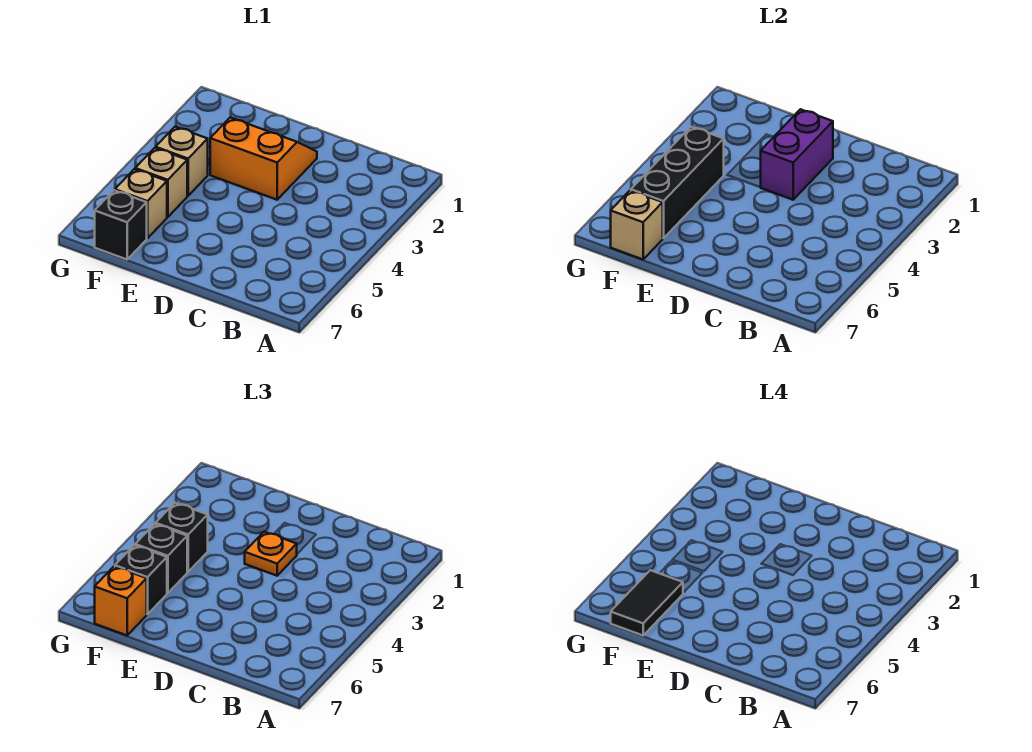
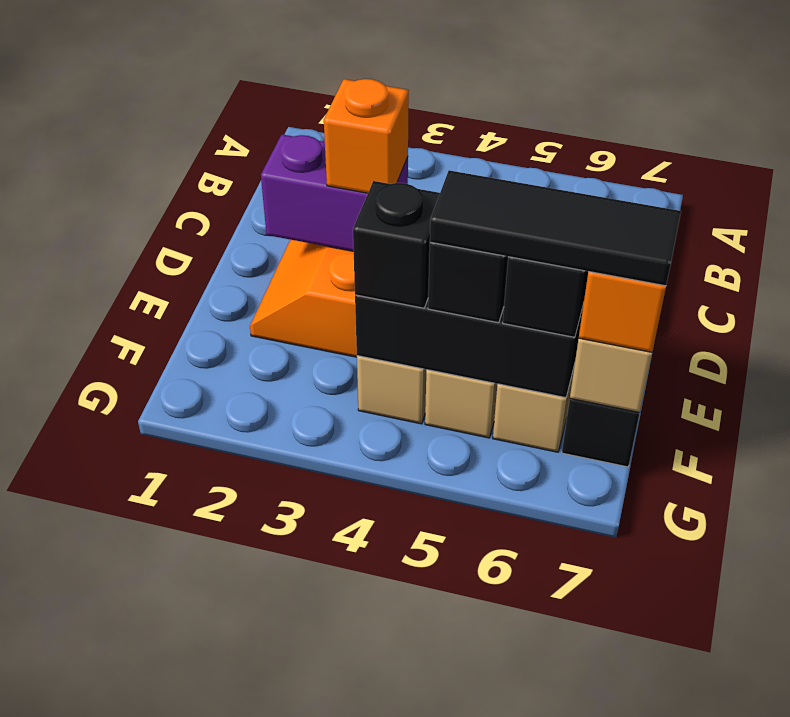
orange plate D3 level 3 -> orange brick D3 level 3
black tile F6:F7 level 4 -> black tile F5:F7 level 4

